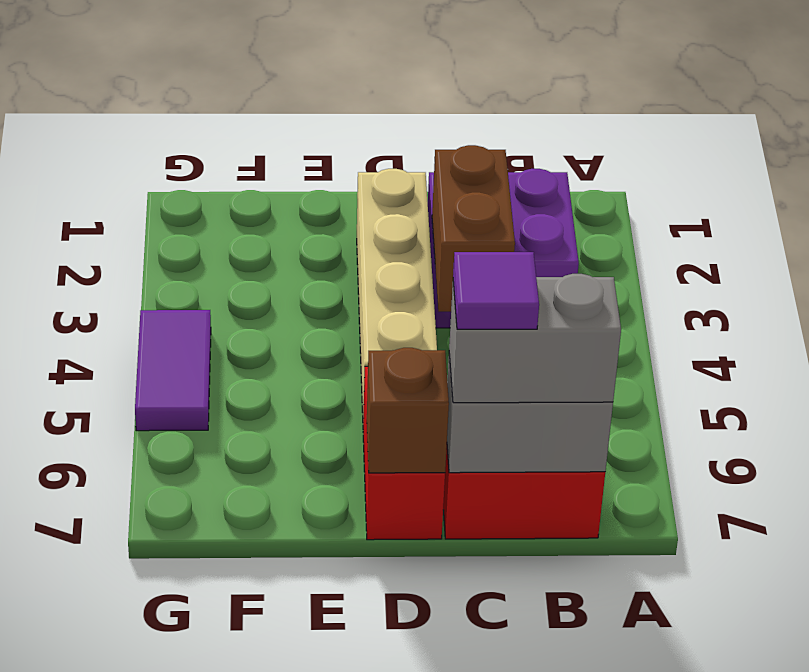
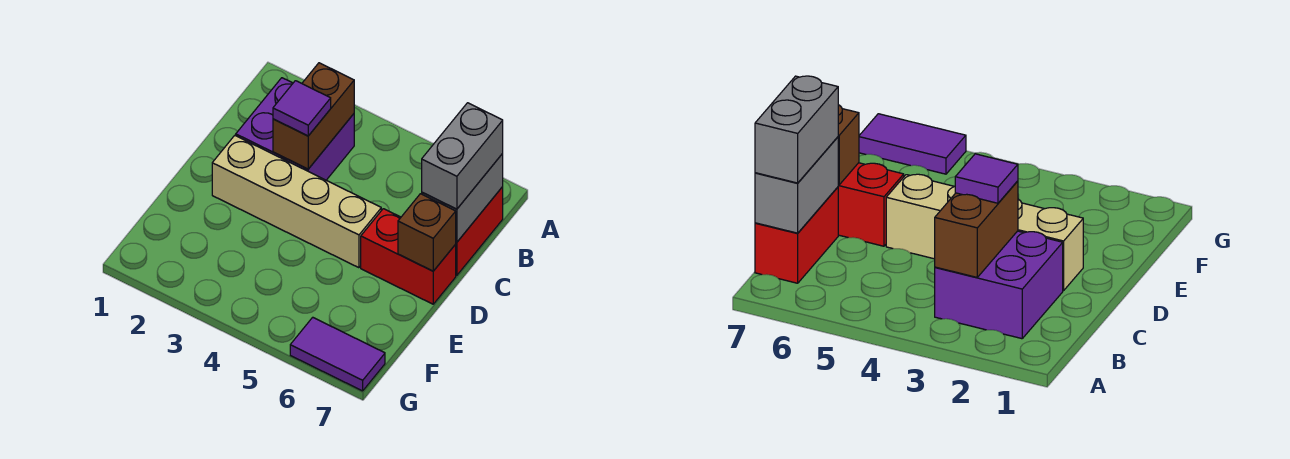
brown brick C3:C4 level 2 -> brown brick B3:C3 level 2
purple tile C7 level 4 -> purple tile C3 level 3
purple tile G4:G5 level 1 -> purple tile G6:G7 level 1

